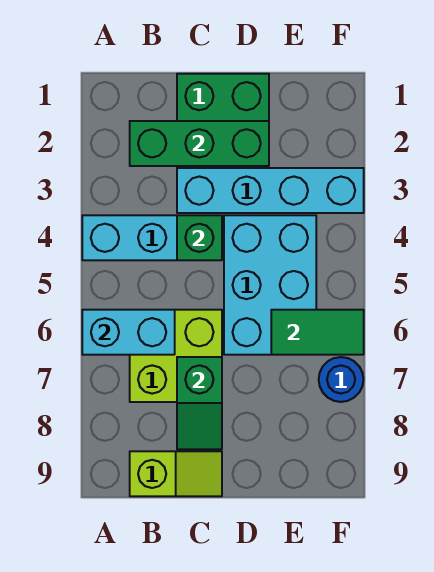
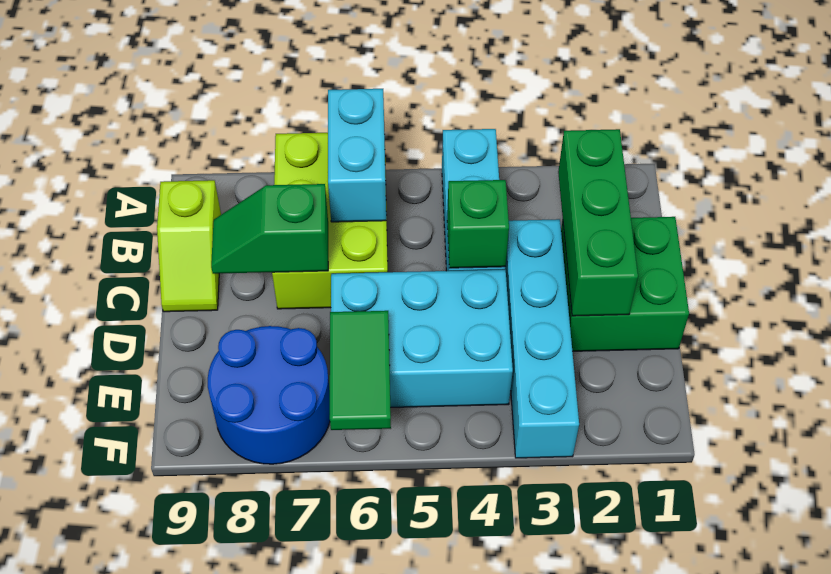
lime brick B6:C7 level 1 -> lime brick A6:C7 level 1
blue round brick F7 level 1 -> blue round brick E7:F8 level 1

